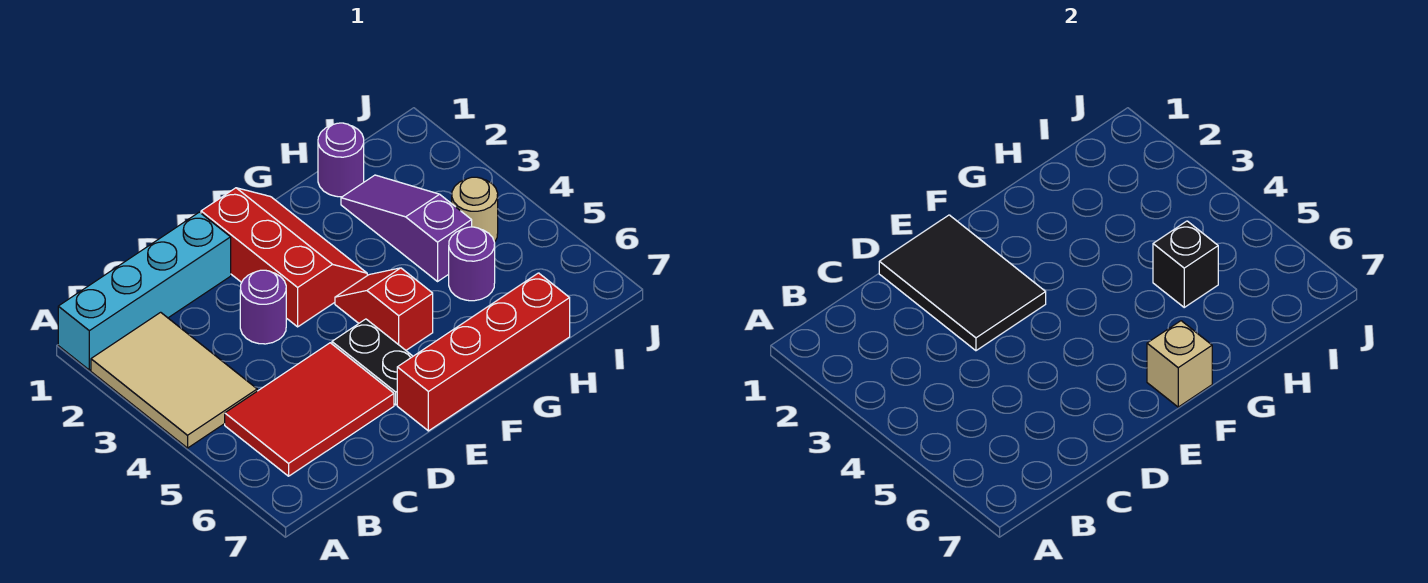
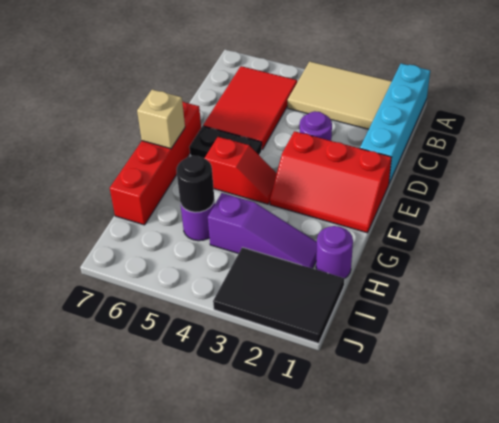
black tile D1:E3 level 2 -> black tile I1:J3 level 1
black brick H5 level 2 -> black round brick H5 level 2
tan round brick I4 level 1 -> none

